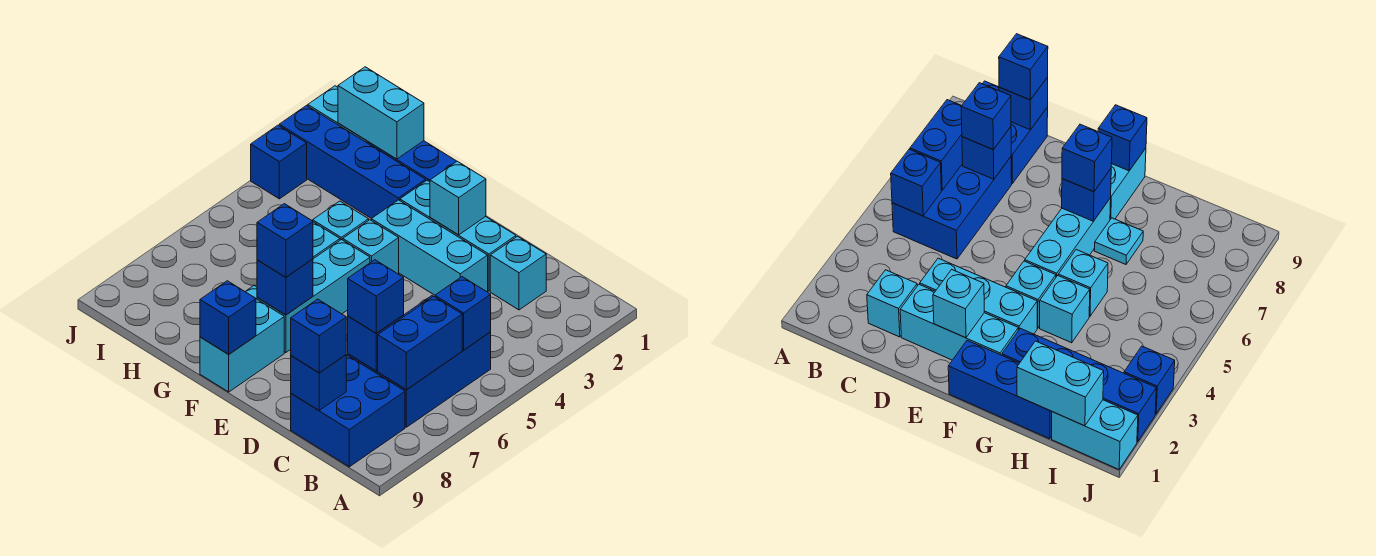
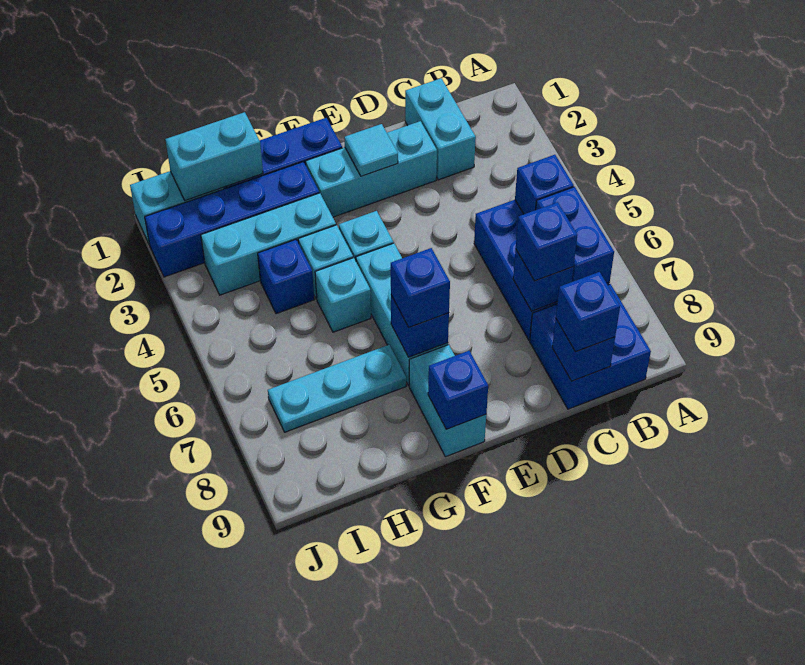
cyan brick C2 level 1 -> cyan brick C1:C2 level 1
cyan brick D3:F3 level 1 -> cyan brick G3:I3 level 1
cyan brick E2 level 2 -> cyan tile E2 level 2
cyan plate G7 level 1 -> cyan plate G7:I7 level 1
blue brick J3 level 1 -> blue brick H4 level 1

